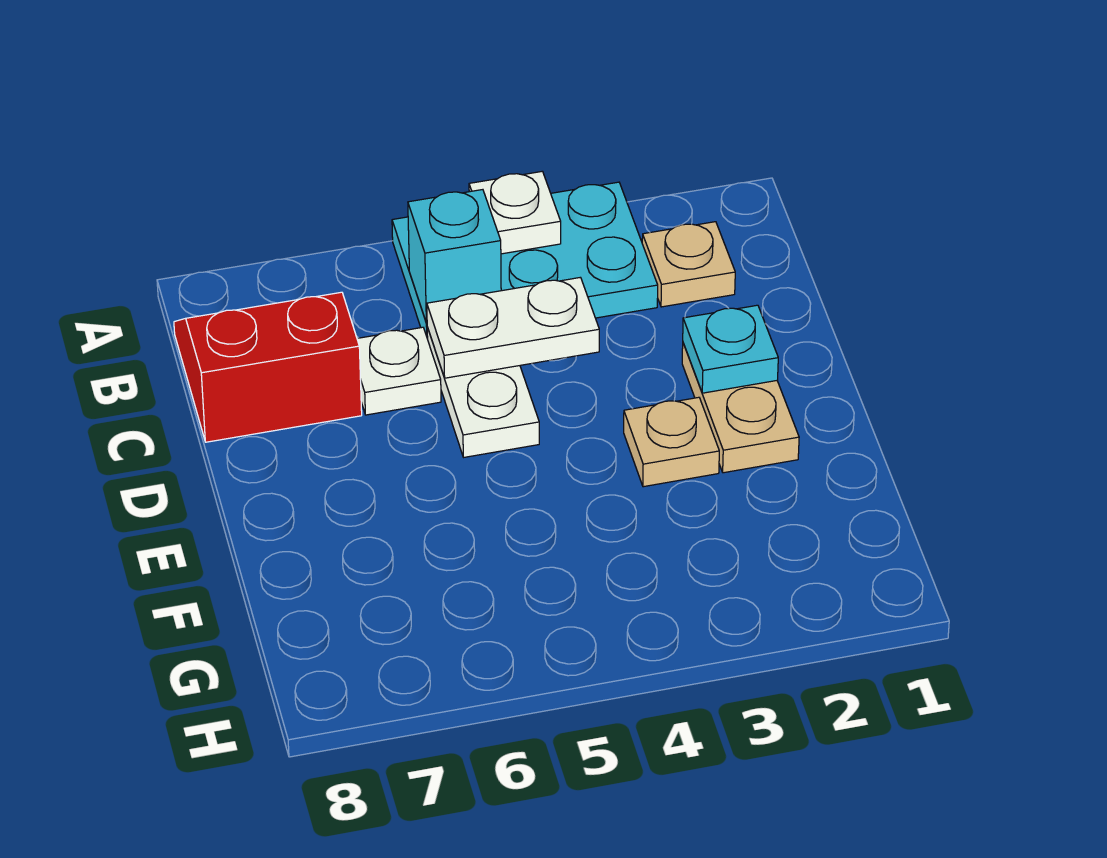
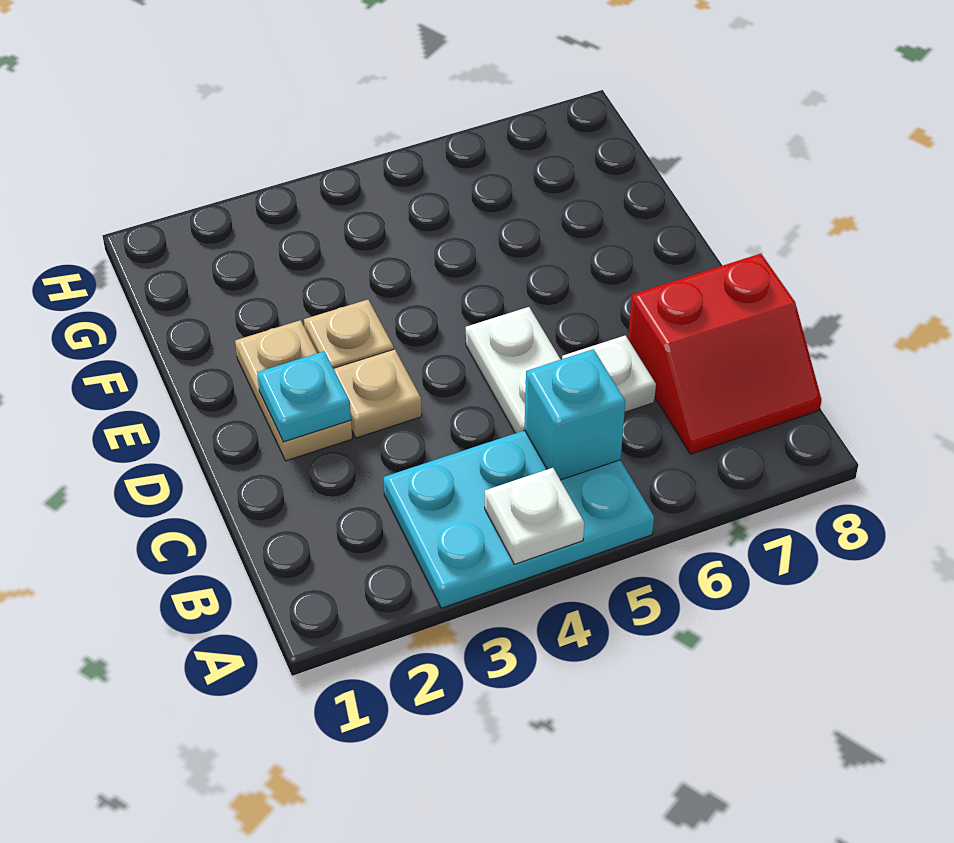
tan plate B2 level 1 -> tan plate D3 level 1
white plate C4:C5 level 2 -> none

